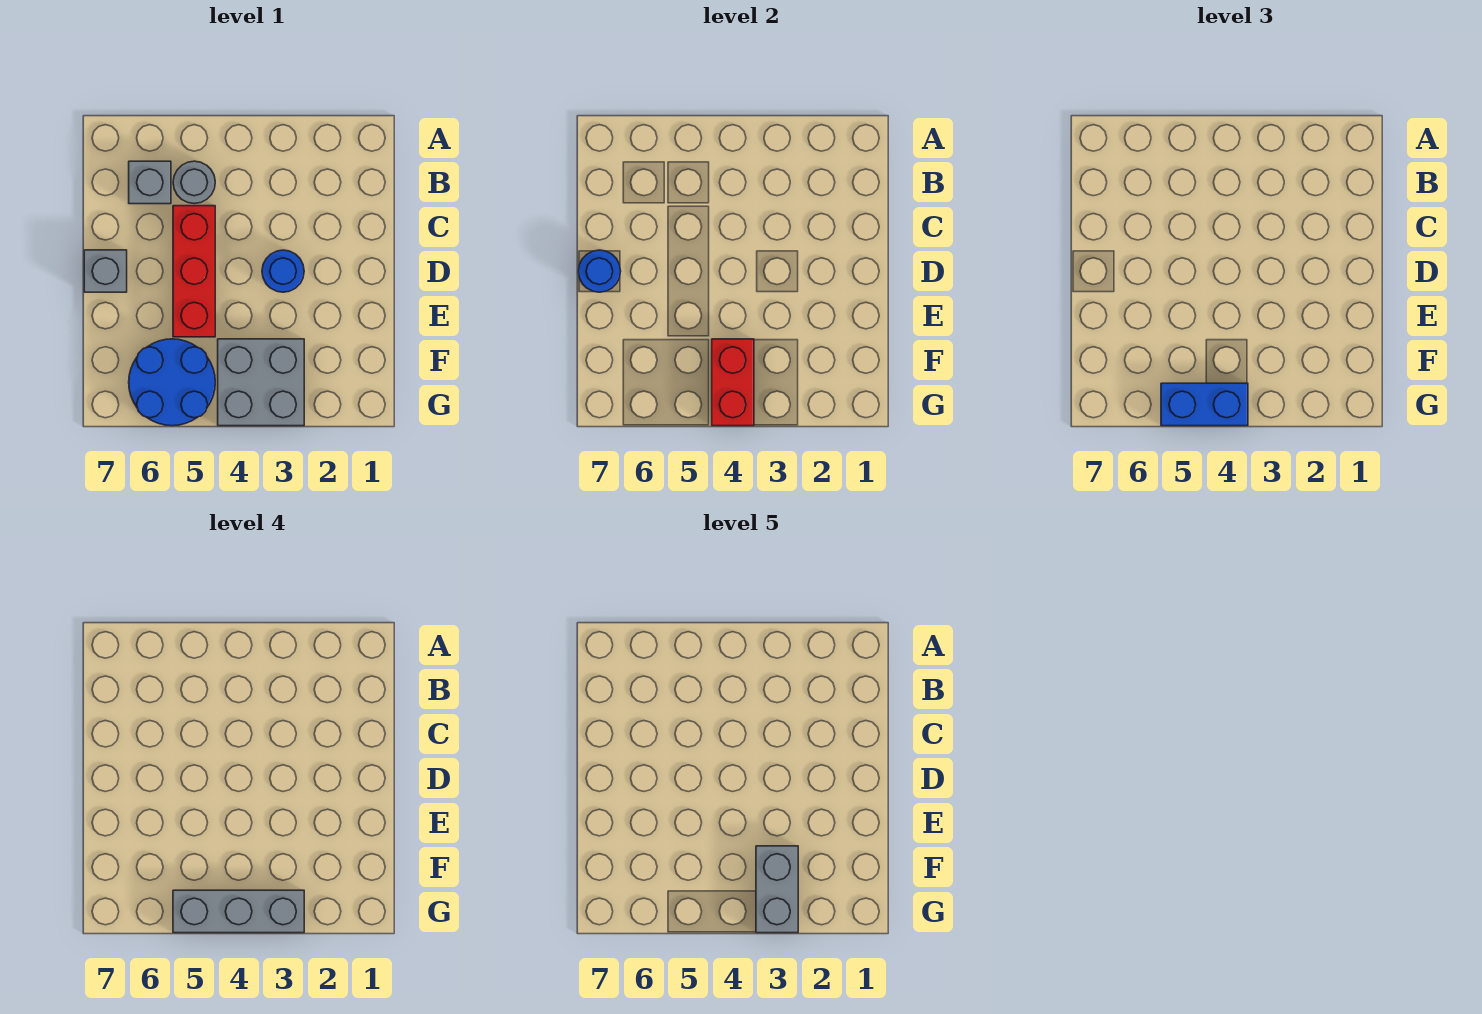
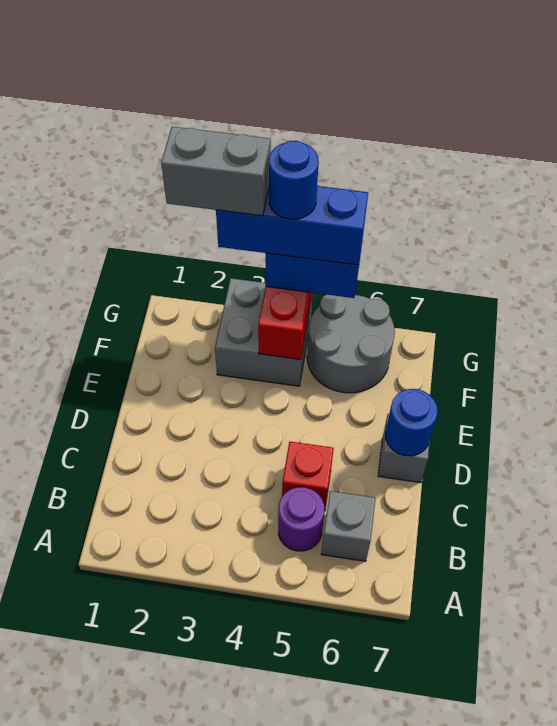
grey round brick B5 level 1 -> purple round brick B5 level 1
red brick C5:E5 level 1 -> red brick C5 level 1
blue round brick D3 level 1 -> blue round brick G4 level 5
grey brick F3:G3 level 5 -> grey brick G2:G3 level 5
blue round brick F5:G6 level 1 -> grey round brick F5:G6 level 1
grey brick G3:G5 level 4 -> blue brick G3:G5 level 4

